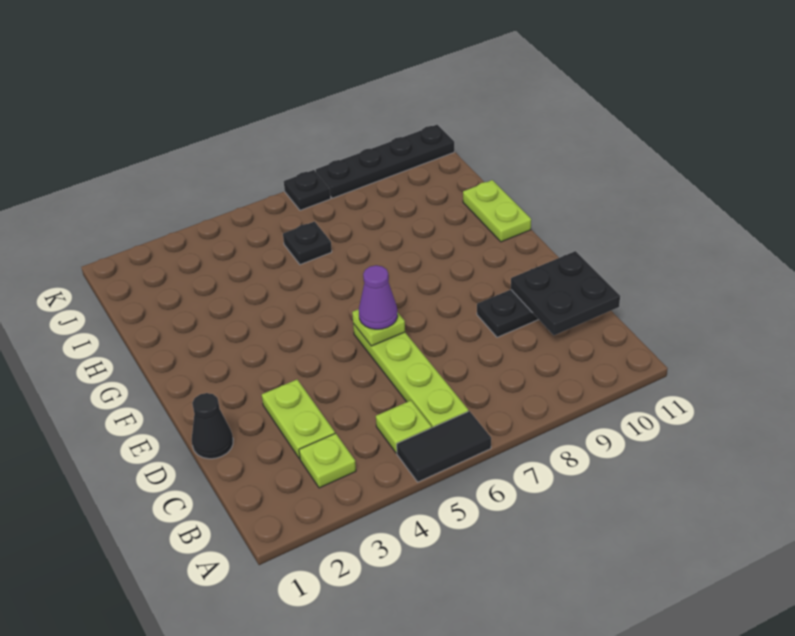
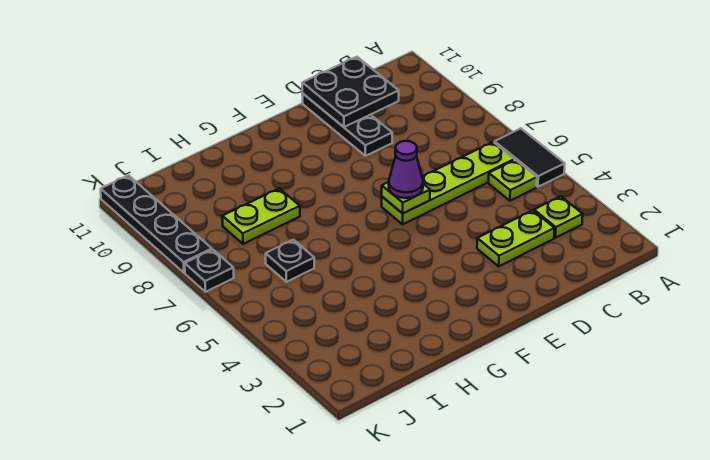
black cone D1 level 1 -> none
lime plate G11:H11 level 1 -> lime plate H8:I8 level 1

